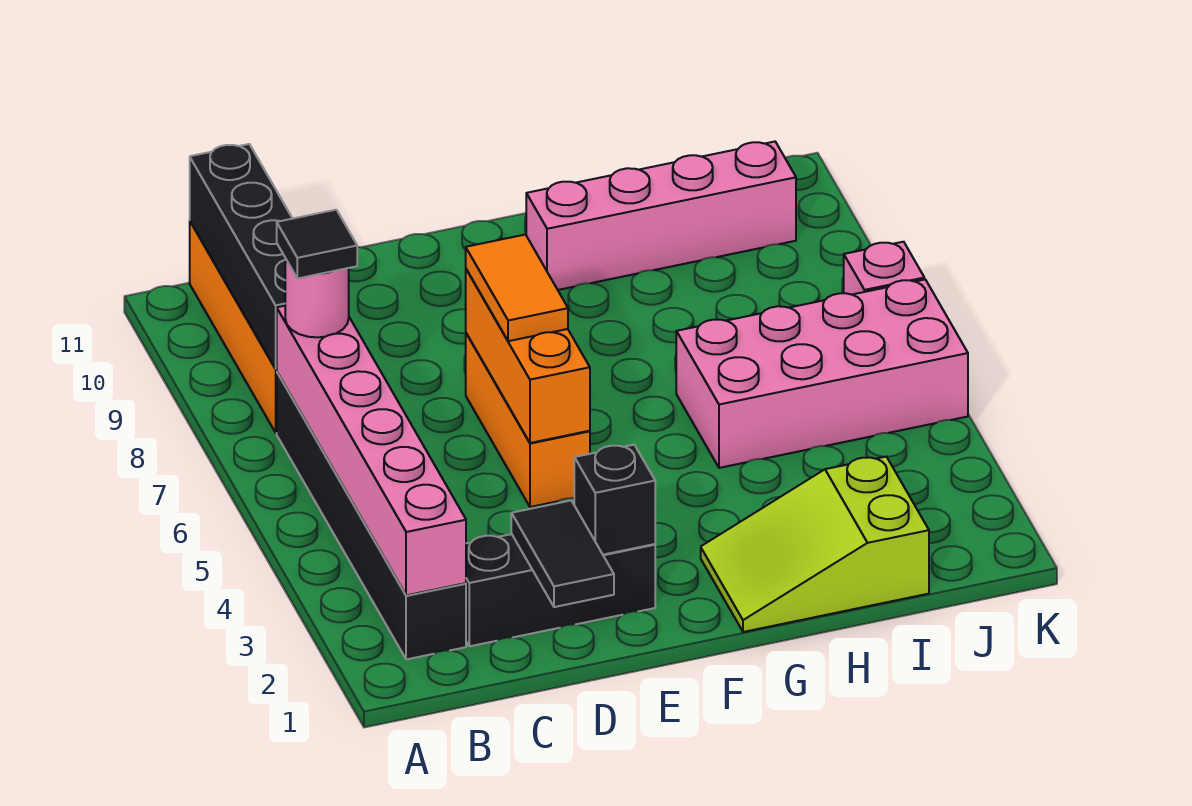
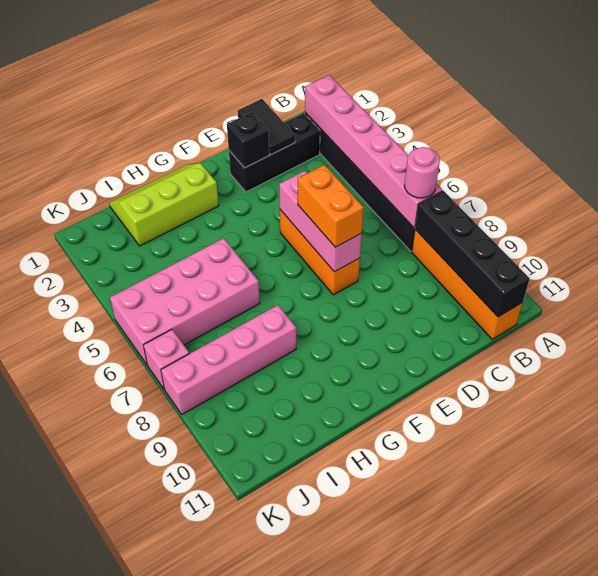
black tile B7 level 4 -> none
orange brick E5:E7 level 2 -> pink brick E5:E7 level 2
orange tile E6:E7 level 3 -> orange brick E6:E7 level 3
lime slope G1:I2 level 1 top I -> lime slope G1:I2 level 1 top 2
pink brick G10:J10 level 1 -> pink brick H8:K8 level 1

